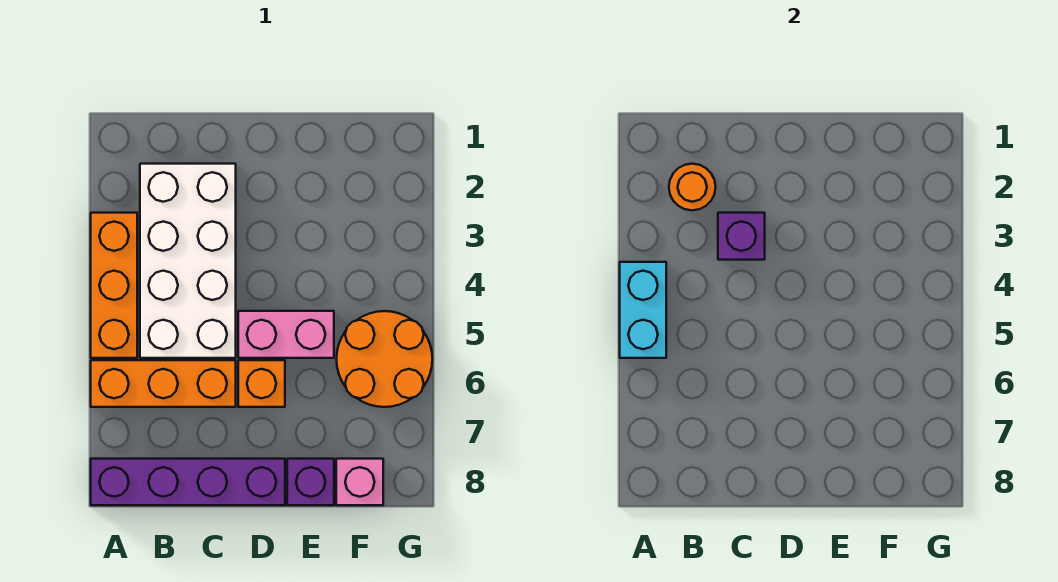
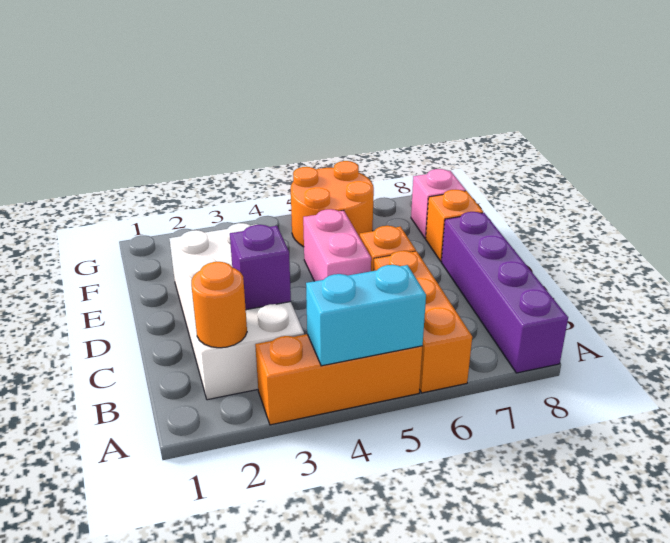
white brick B2:C5 level 1 -> white brick B2:E3 level 1
purple brick E8 level 1 -> orange brick E8 level 1

